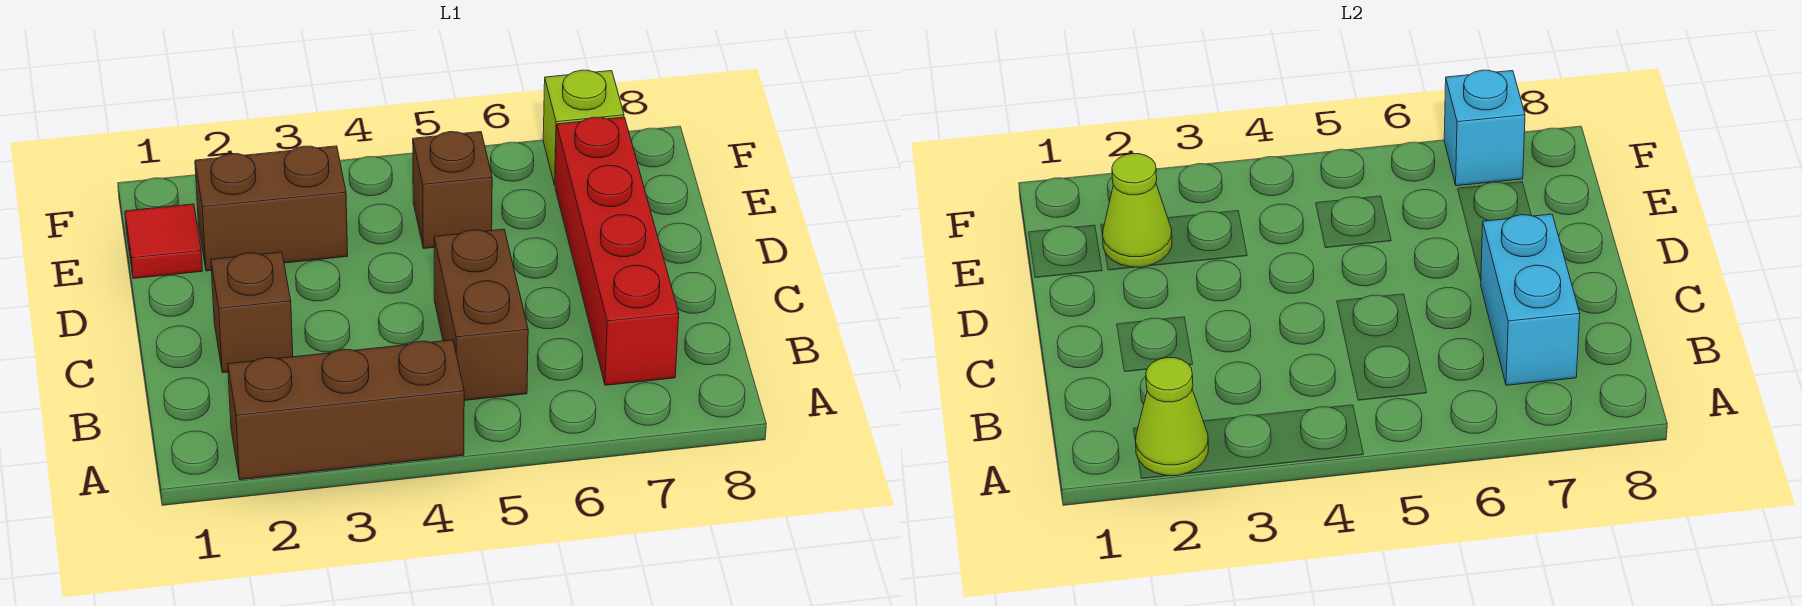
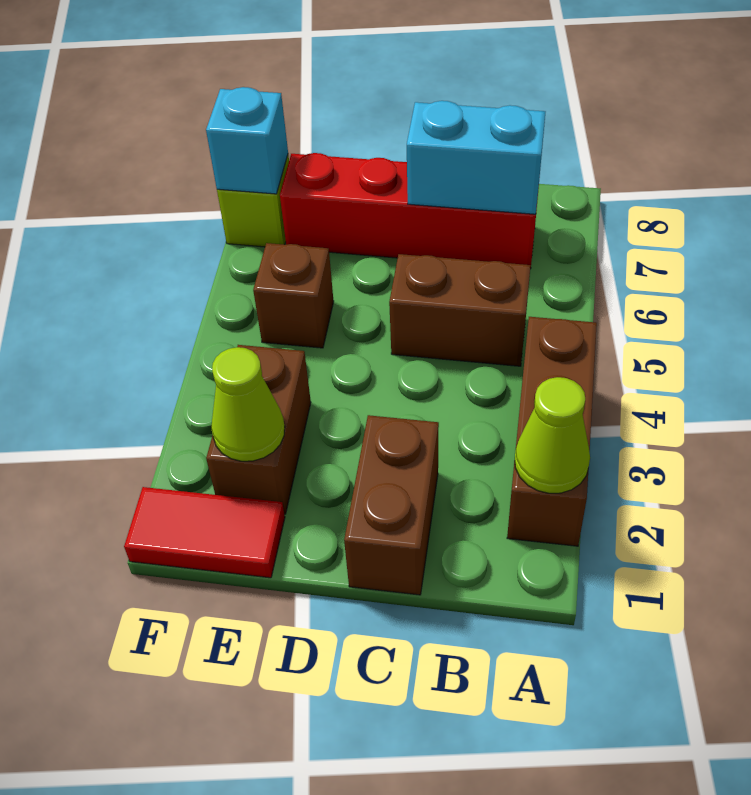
brown brick C2 level 1 -> brown brick C1:C2 level 1
red tile E1 level 1 -> red tile E1:F1 level 1

